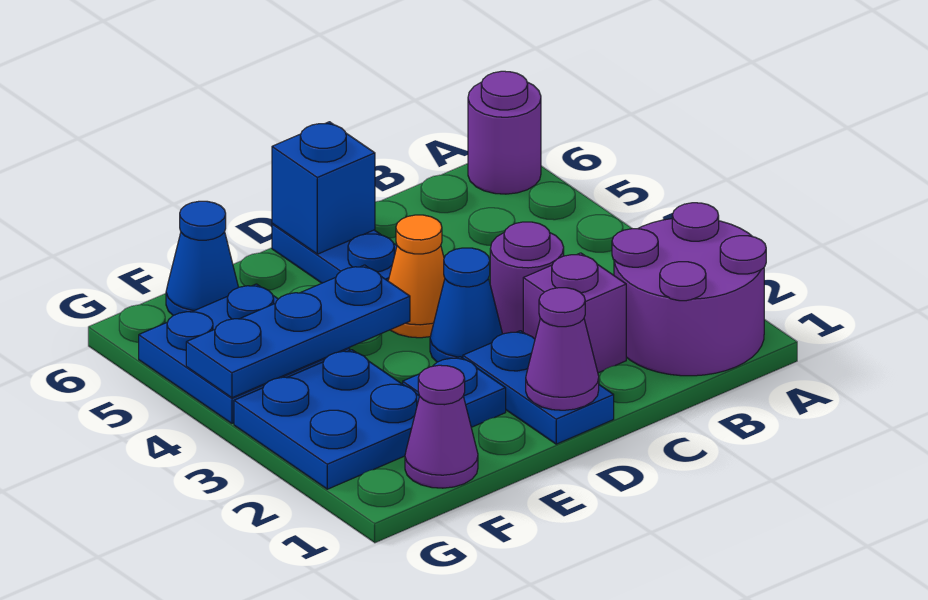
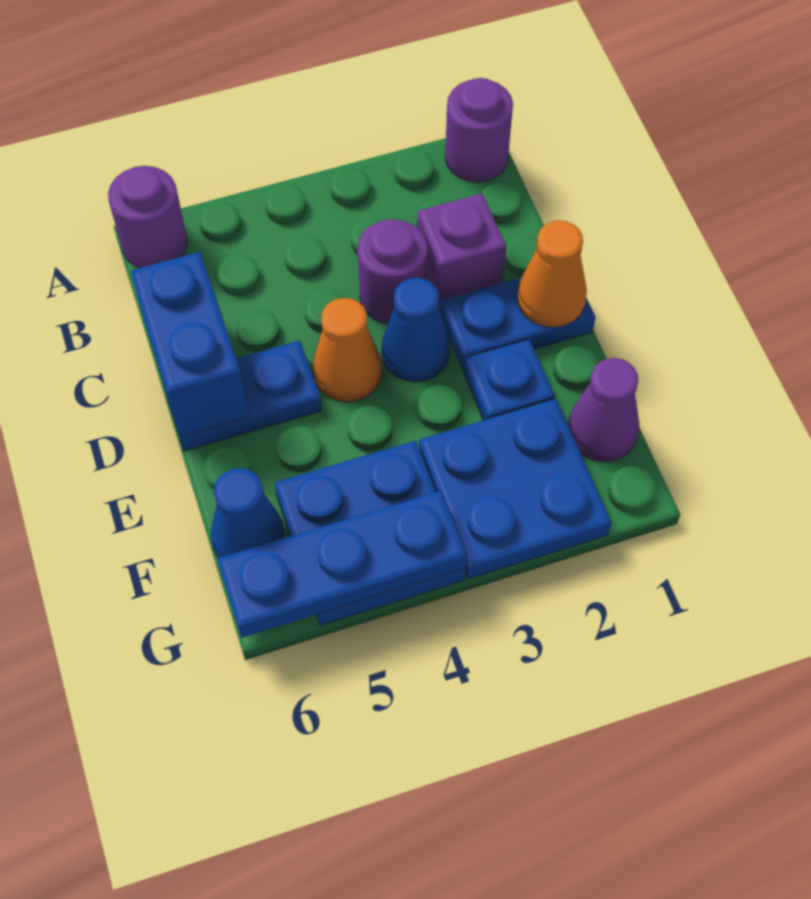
purple round brick A1:B2 level 1 -> purple round brick A1 level 1
purple cone D1 level 2 -> orange cone D1 level 2
blue brick D6 level 2 -> blue brick C6:D6 level 2
blue plate E4:G4 level 2 -> blue plate G4:G6 level 2

